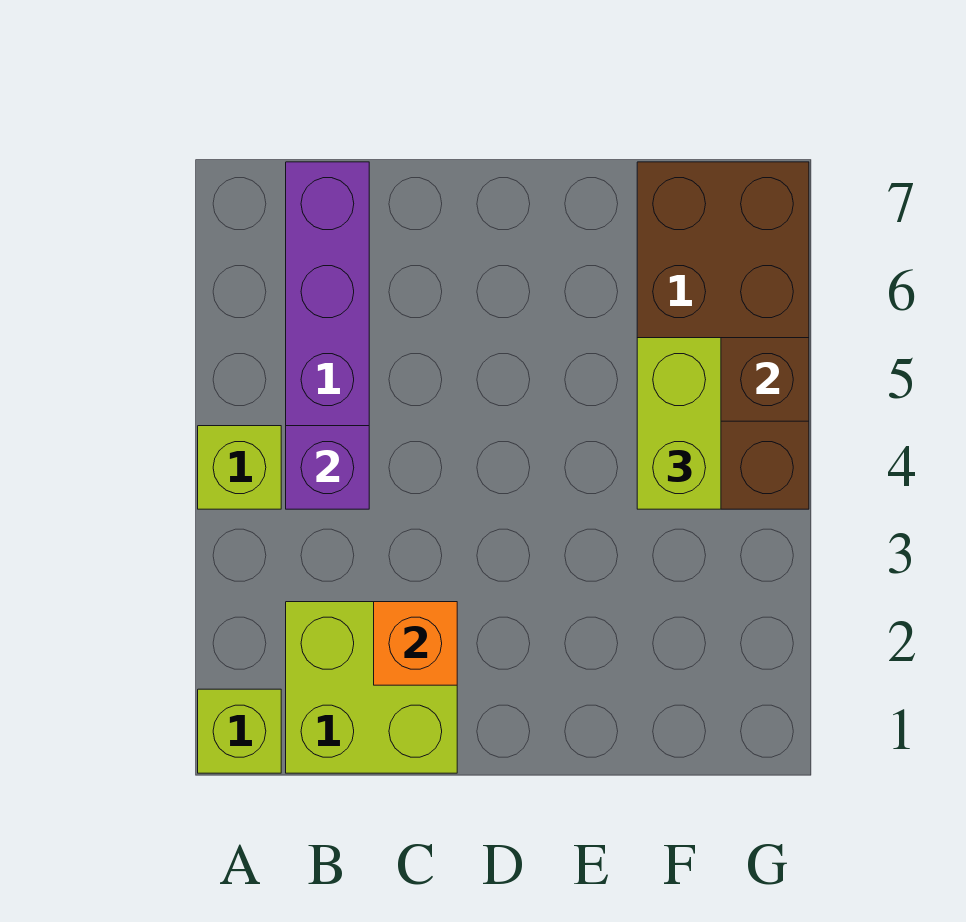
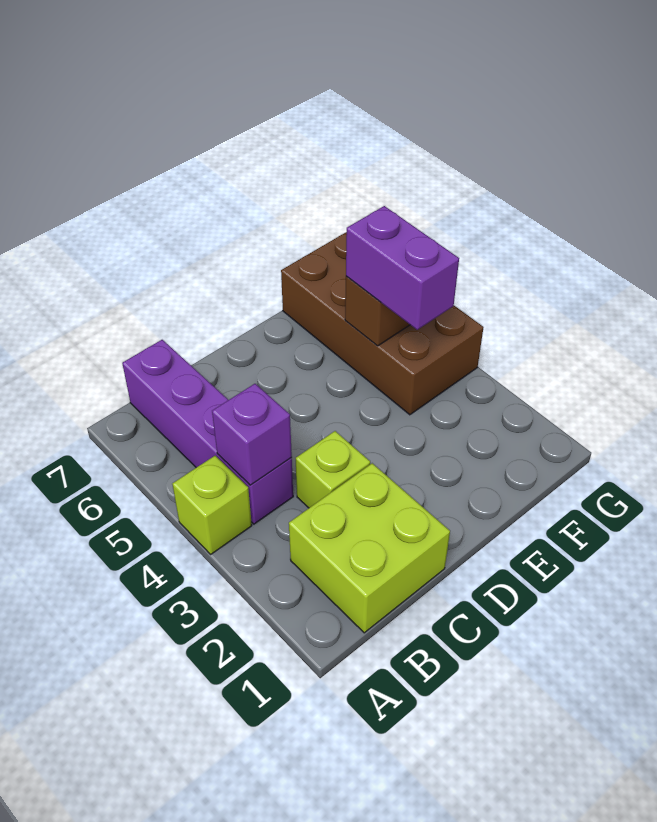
lime brick A1 level 1 -> lime brick C3 level 1
orange brick C2 level 2 -> none
lime brick F4:F5 level 3 -> purple brick F4:F5 level 3

